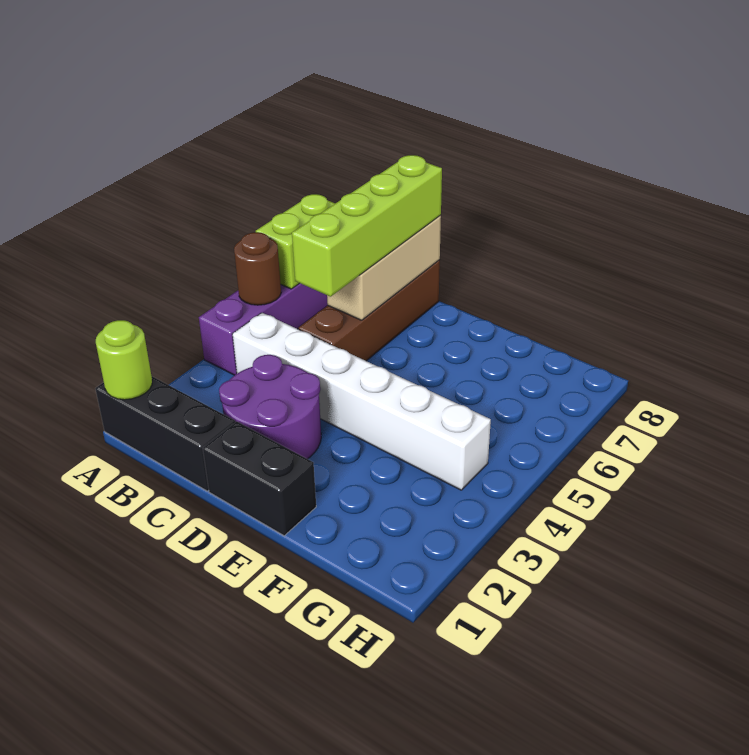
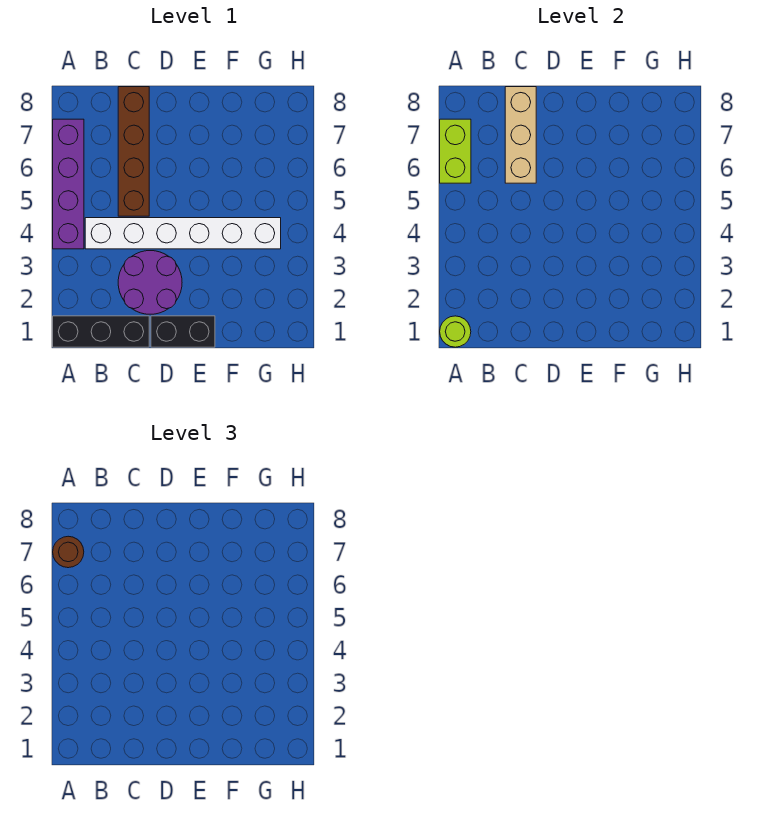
brown round brick A5 level 2 -> brown round brick A7 level 3
lime brick C5:C8 level 3 -> none

